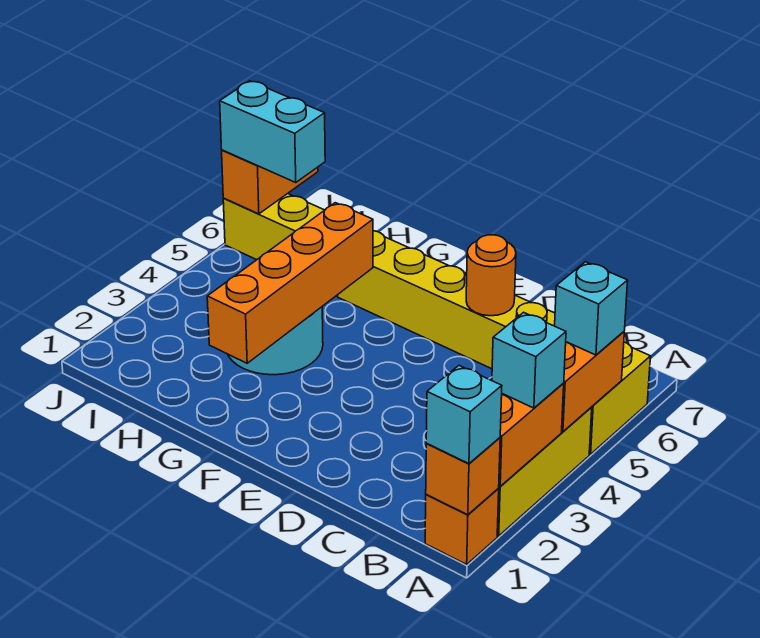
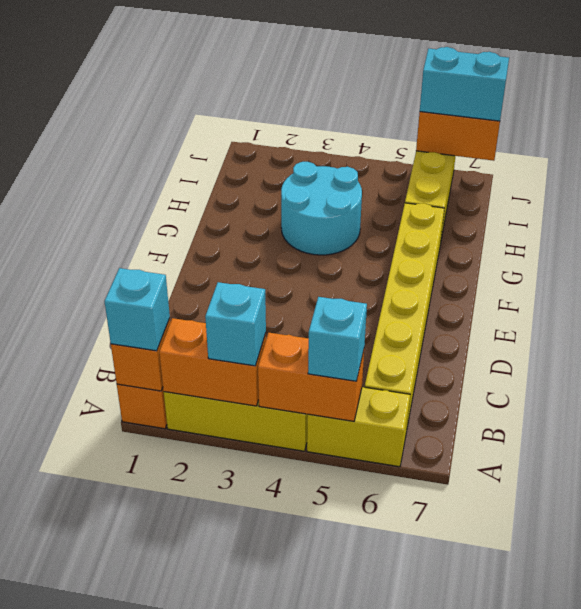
orange round brick D6 level 2 -> none
orange brick G2:G5 level 2 -> none
cyan brick I6:J6 level 3 -> cyan brick J6:J7 level 3

